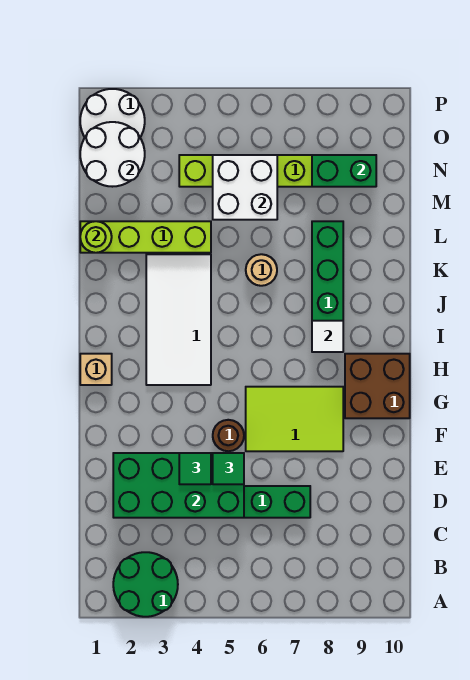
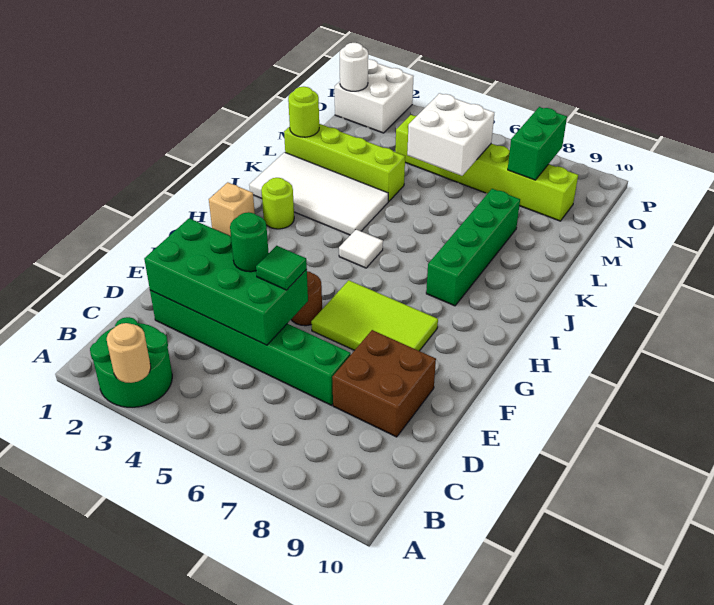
green tile E4 level 3 -> green round brick E4 level 3
brown brick G9:H10 level 1 -> brown brick D8:E9 level 1
white tile H3:K4 level 1 -> white tile J1:K4 level 1
none -> lime round brick I2 level 1
white tile I8 level 2 -> white tile I5 level 1
tan round brick K6 level 1 -> tan round brick A3 level 2
white round brick N1:O2 level 2 -> white round brick O1 level 2
green brick N8:N9 level 2 -> green brick N8:O8 level 2
white round brick O1:P2 level 1 -> white brick O1:P2 level 1

